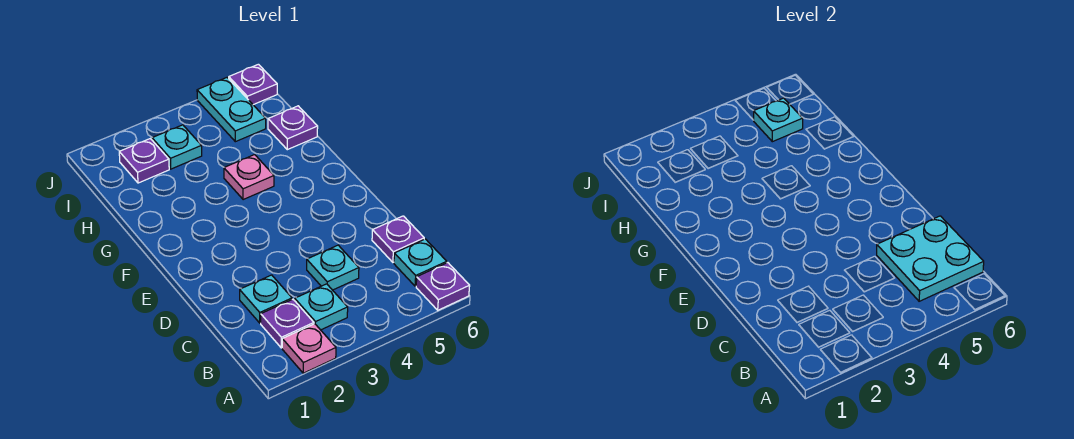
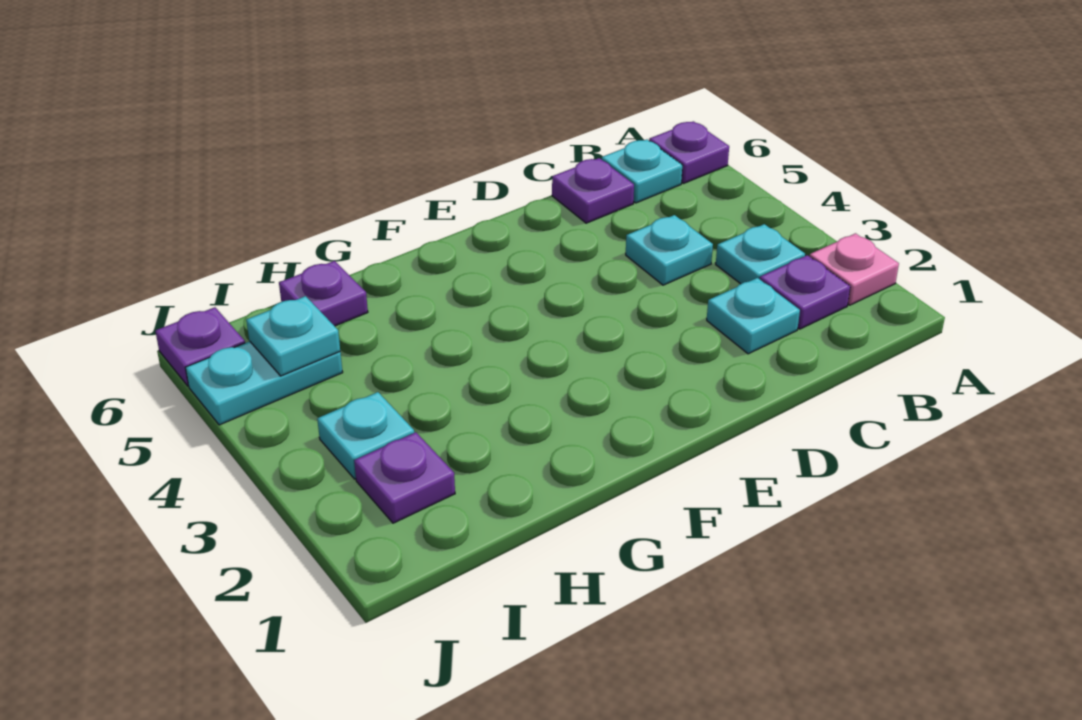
cyan plate B5:C6 level 2 -> none
pink plate G4 level 1 -> none

